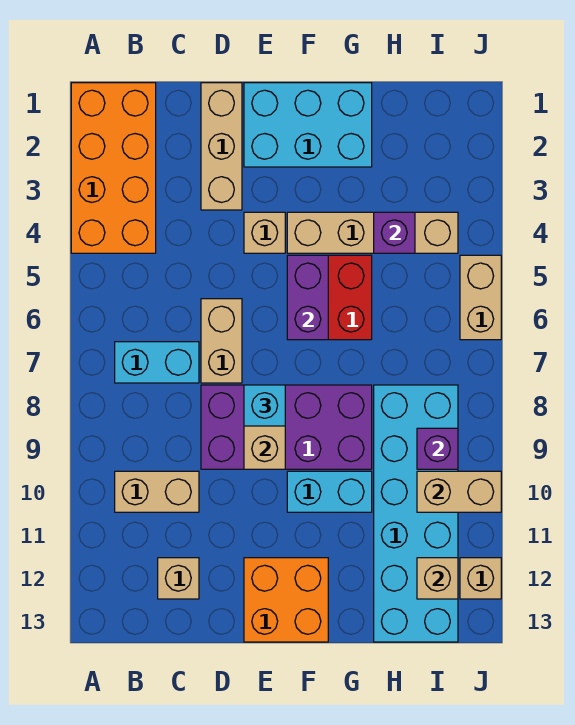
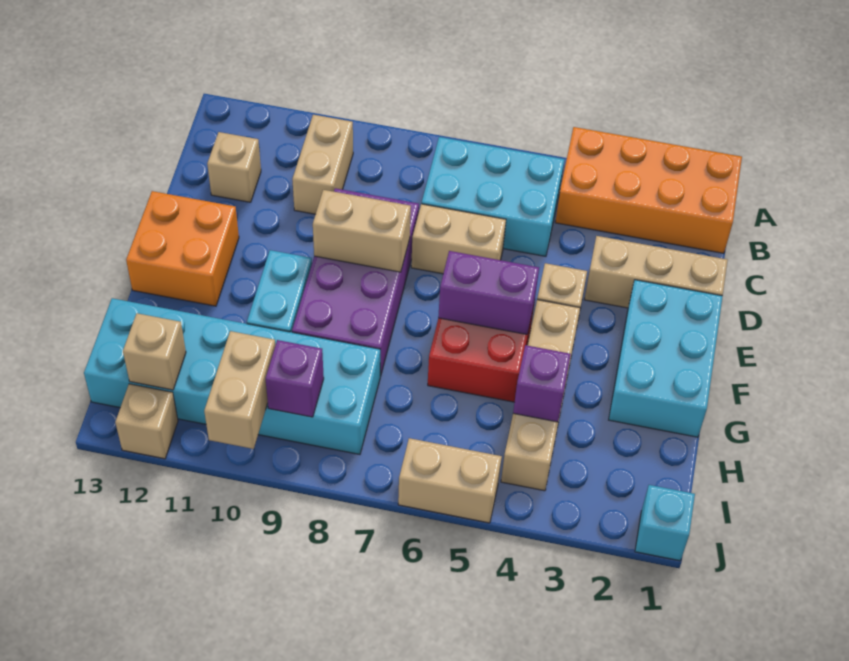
cyan brick B7:C7 level 1 -> cyan brick B5:C7 level 1
cyan brick E8 level 3 -> cyan brick J1 level 1

